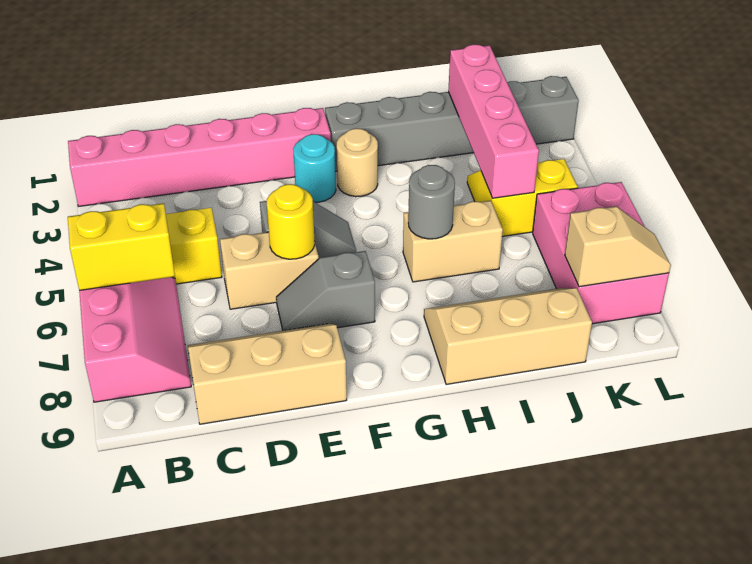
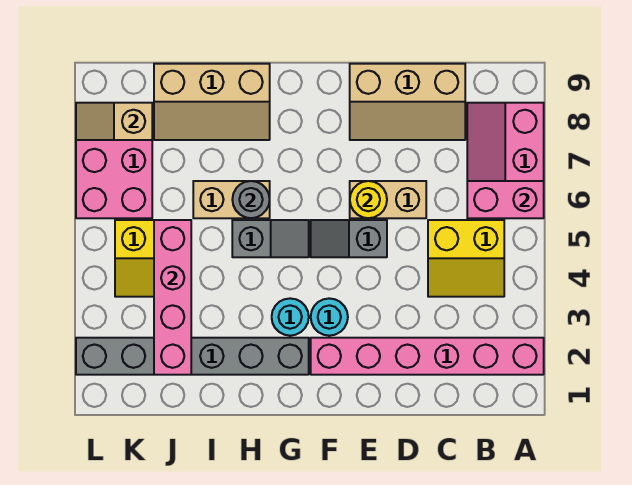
yellow brick A6:B6 level 2 -> pink brick A6:B6 level 2
grey slope E7:F7 level 1 top F -> grey slope G5:H5 level 1 top H
tan round brick G3 level 1 -> cyan round brick G3 level 1

